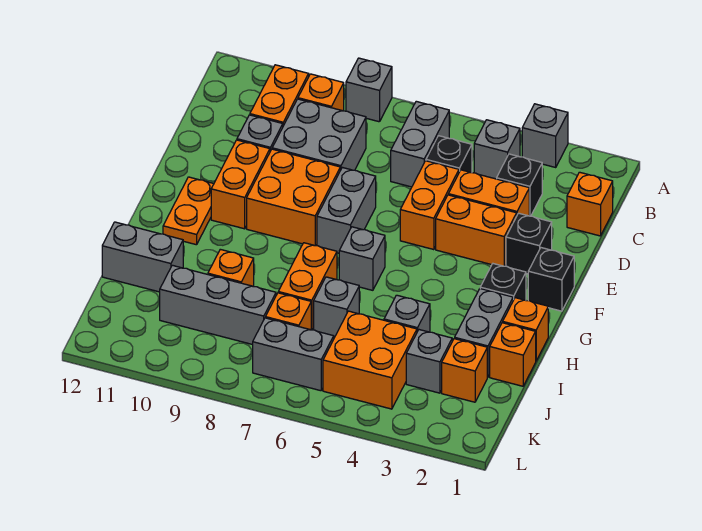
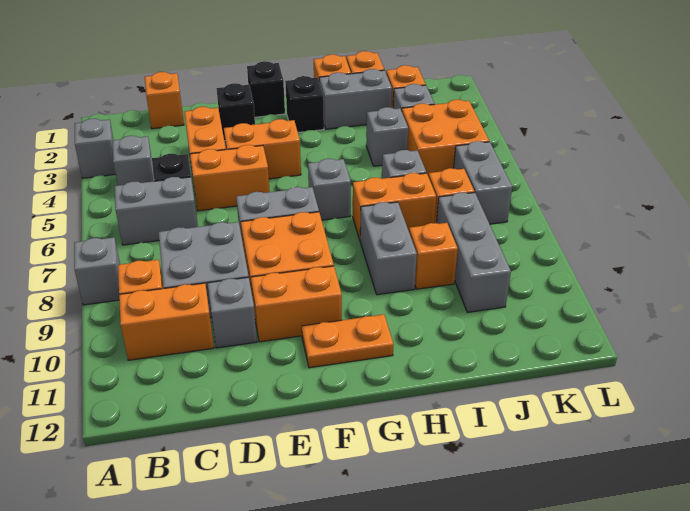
black brick C3 level 1 -> none
orange brick E3:E4 level 1 -> orange brick E4:F4 level 1
grey brick I11:I12 level 1 -> grey brick H8:H9 level 1

